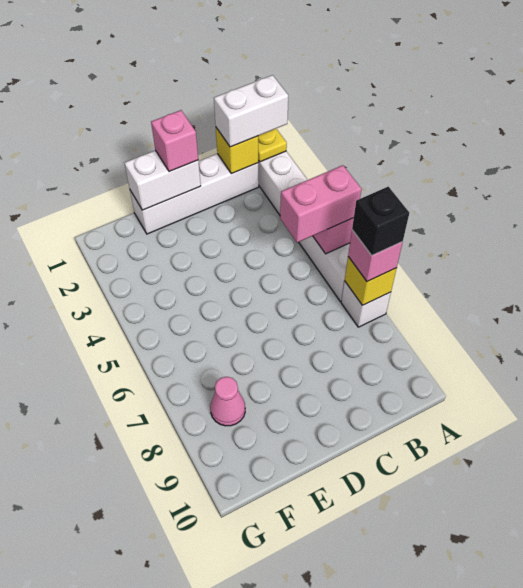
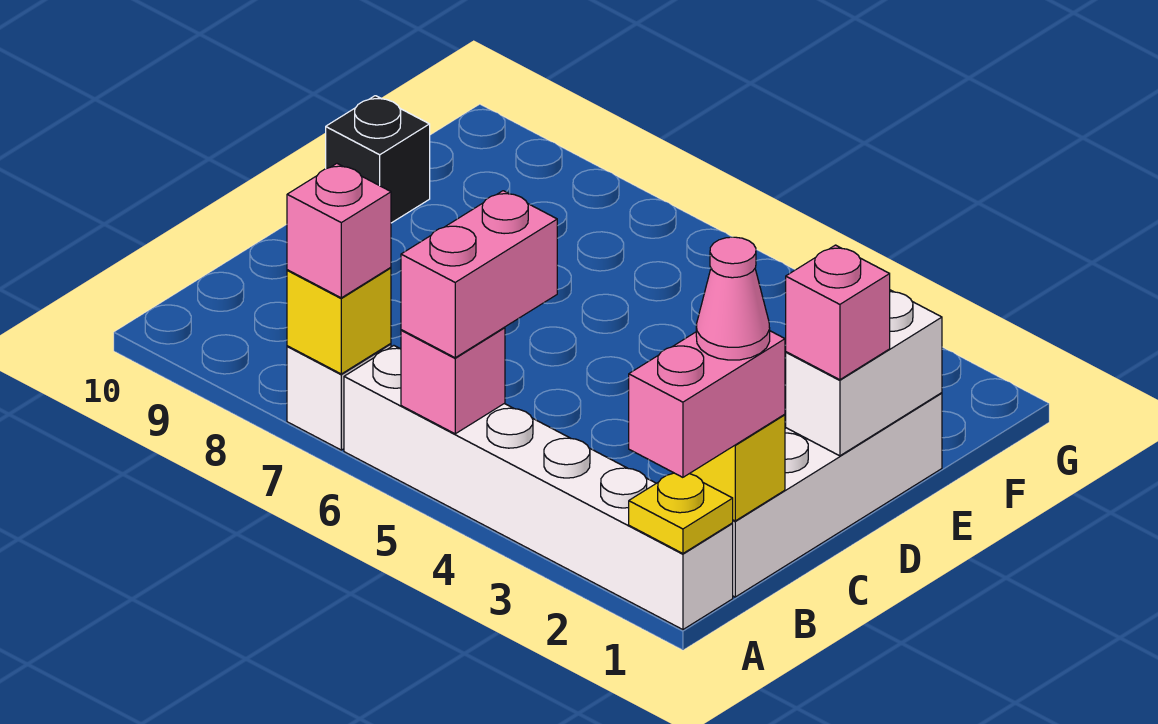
white brick A1:B1 level 3 -> pink brick A1:B1 level 3
black brick A7 level 4 -> black brick E10 level 1
pink cone F8 level 1 -> pink cone B1 level 4

